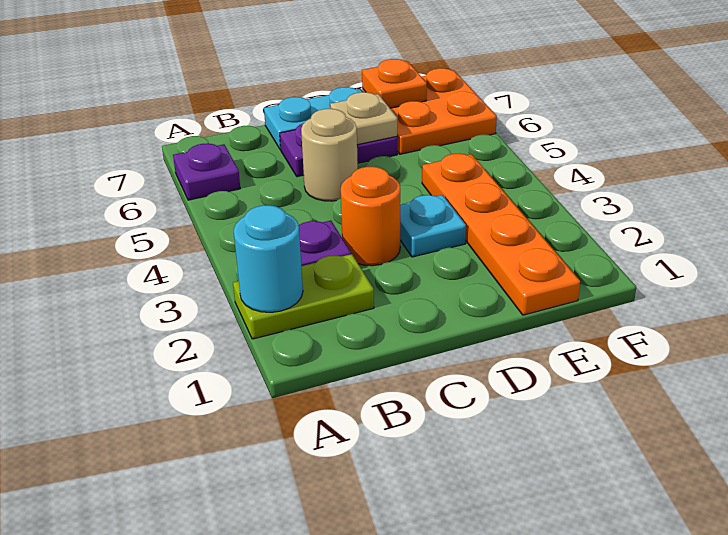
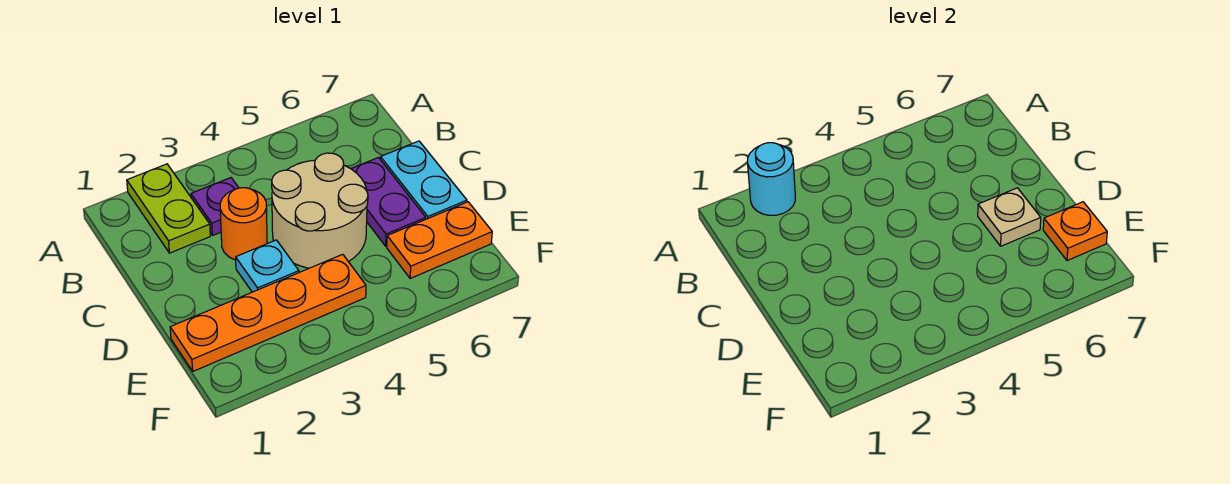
purple plate A6 level 1 -> none
tan round brick C5 level 1 -> tan round brick C4:D5 level 1
orange plate E6:F7 level 1 -> orange plate E6:E7 level 1

